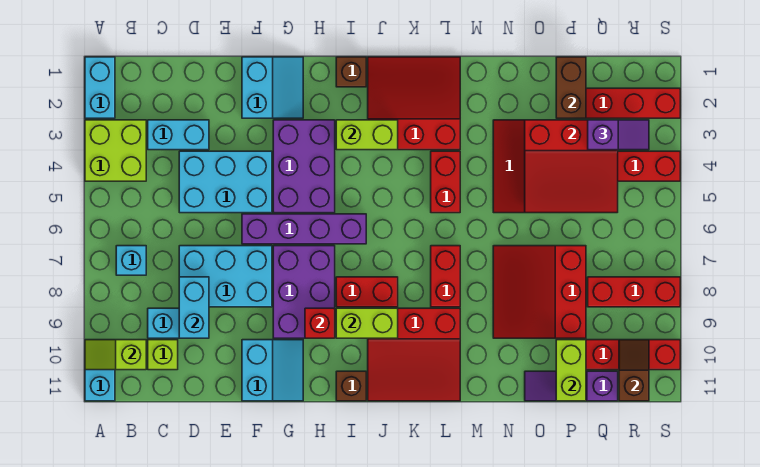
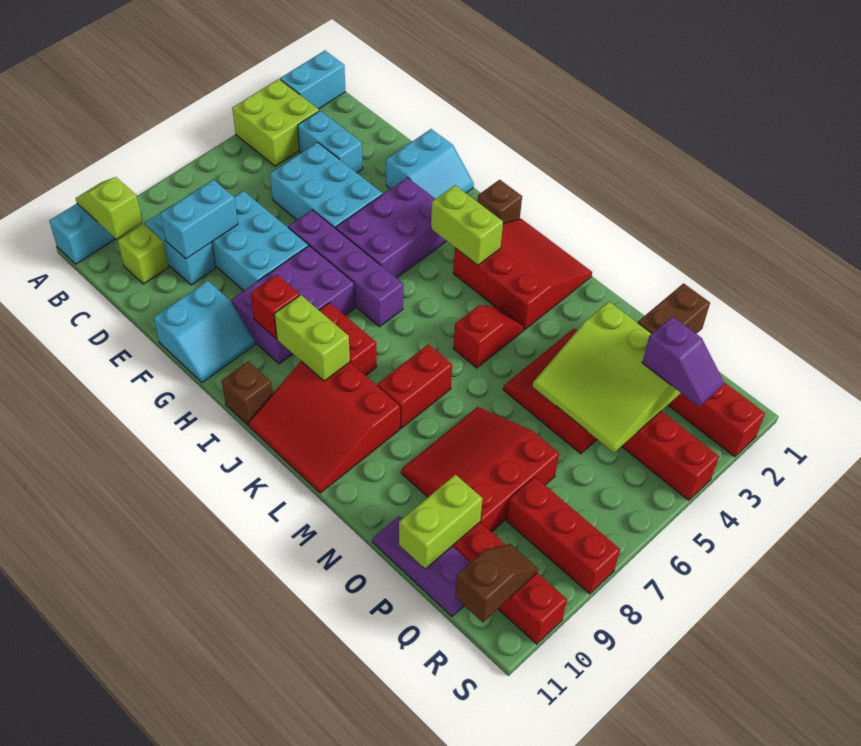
cyan brick B7 level 1 -> none
red brick L4:L5 level 1 -> red slope L4:L5 level 1 top 5
red slope O3:Q5 level 2 top 3 -> lime slope O3:Q5 level 2 top 3

